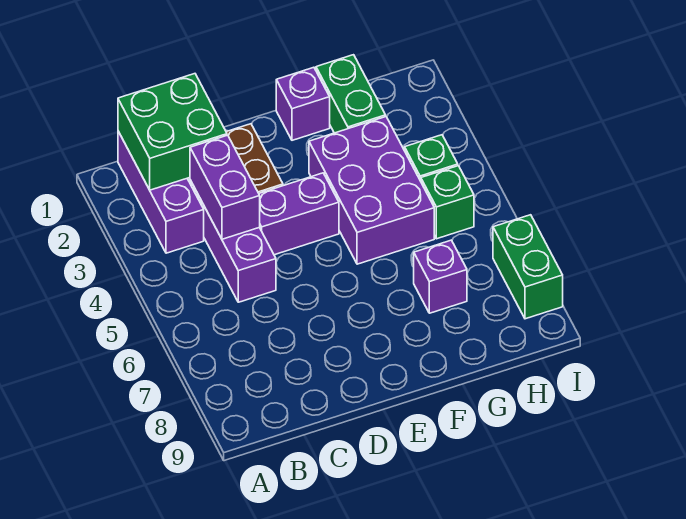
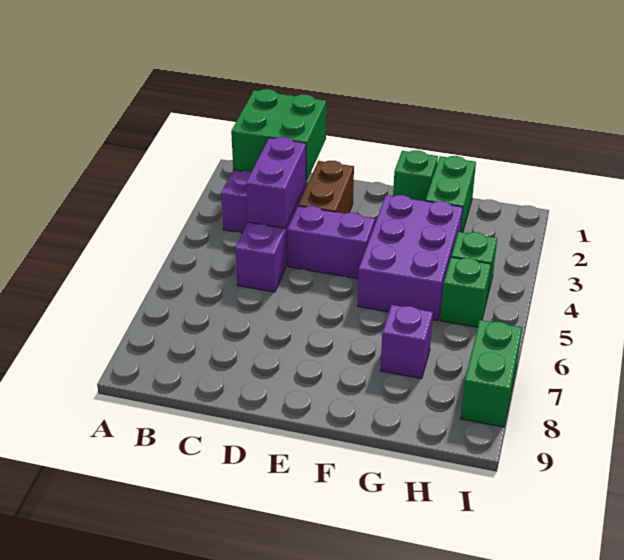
purple brick F1 level 1 -> green brick F1 level 1

